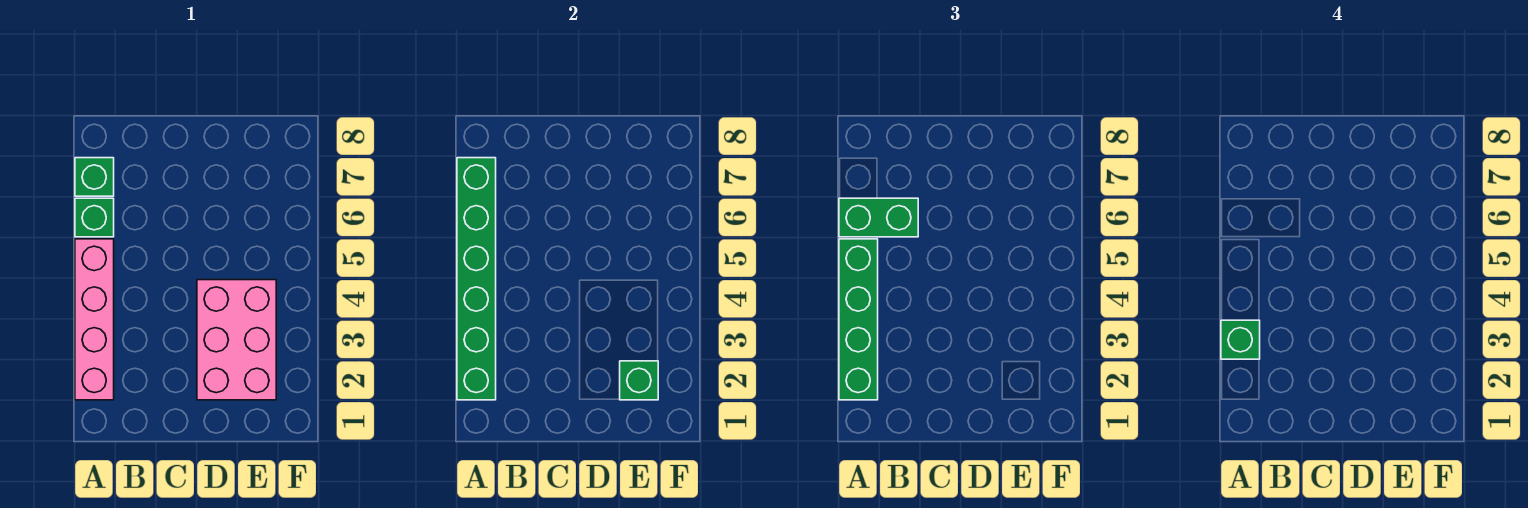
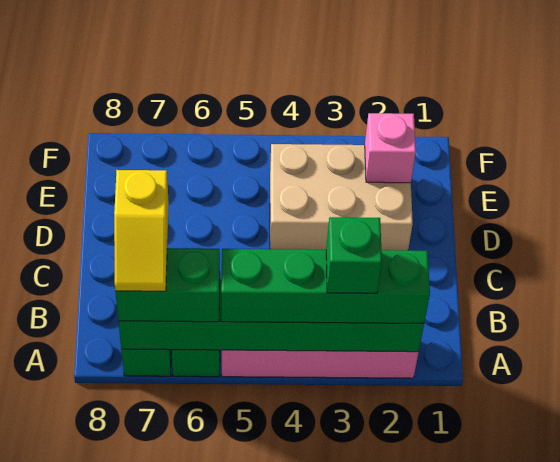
green brick A6:B6 level 3 -> green brick A6:A7 level 3
none -> yellow slope A7:B7 level 4 top B
pink brick D2:E4 level 1 -> tan brick D2:E4 level 1
green brick E2 level 2 -> pink brick E2 level 2

